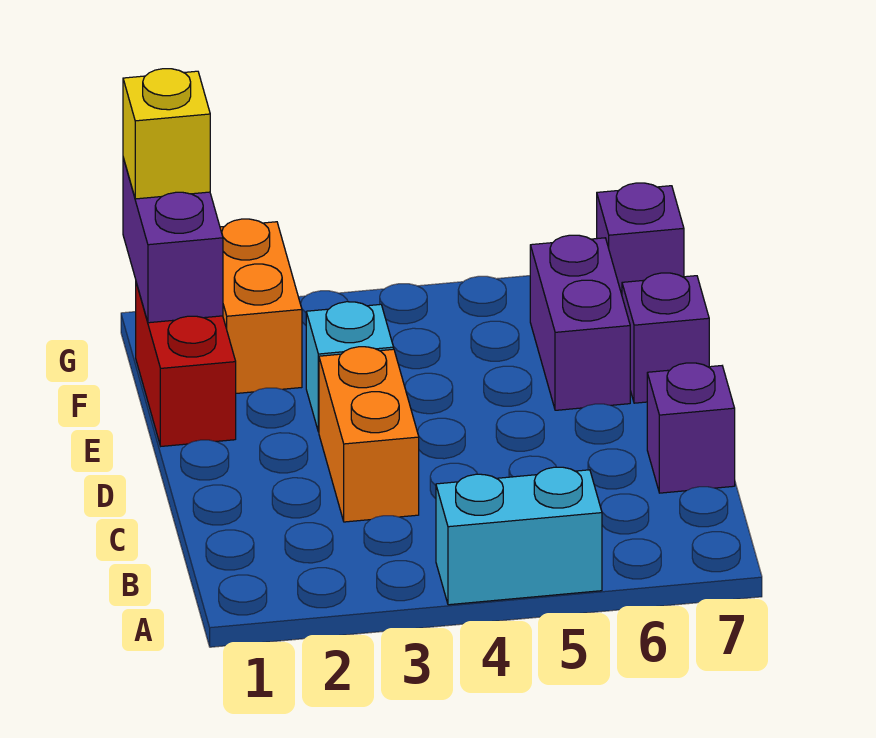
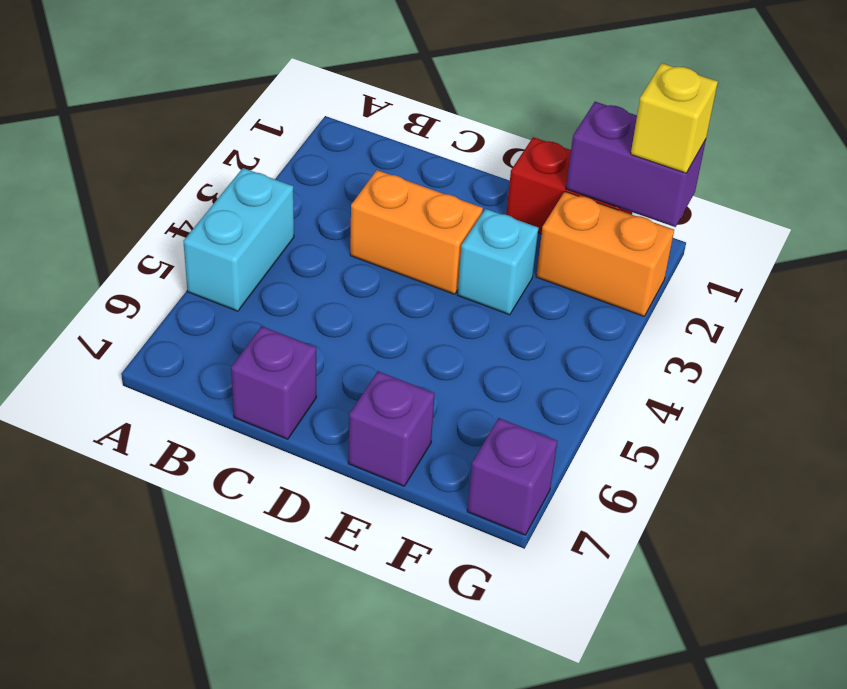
purple brick E6:F6 level 1 -> none

